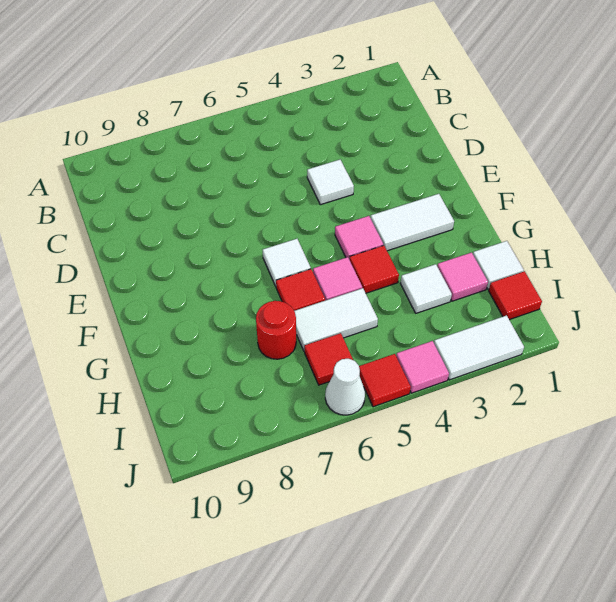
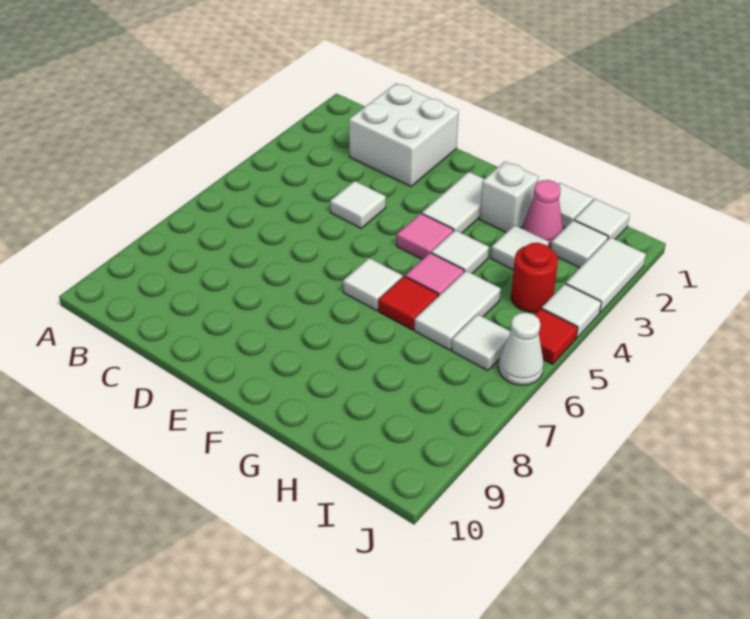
none -> white brick C1:D2 level 1
none -> white brick G2 level 1
red tile G4 level 1 -> white tile G4 level 1
pink tile H2 level 1 -> pink cone H2 level 1
red round brick H7 level 1 -> red round brick I4 level 1
red tile I1 level 1 -> white tile I1 level 1
none -> white tile I2 level 1
red tile I6 level 1 -> white tile I6 level 1
pink tile J4 level 1 -> white tile J4 level 1

